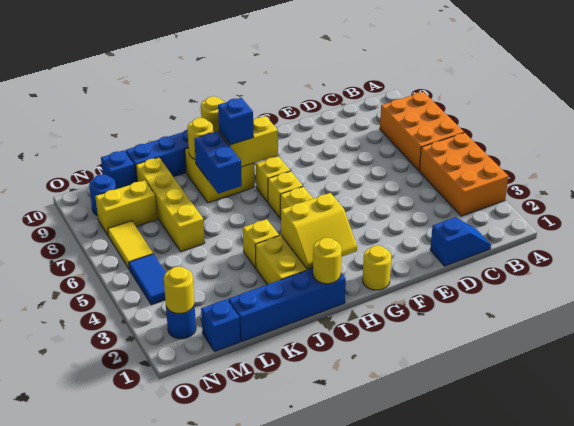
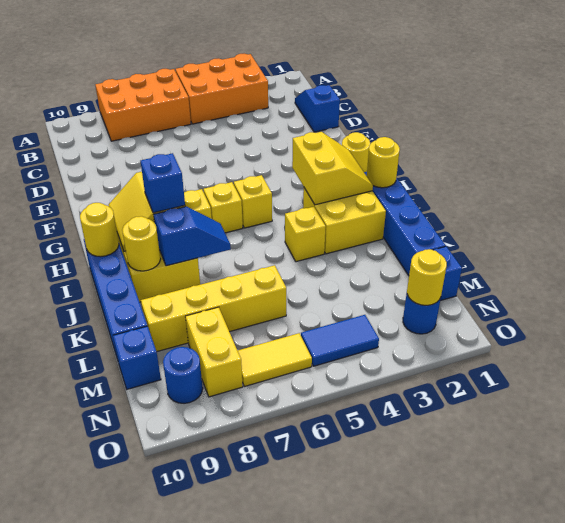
blue brick J7:J8 level 2 -> blue slope J7:J8 level 2 top 8

